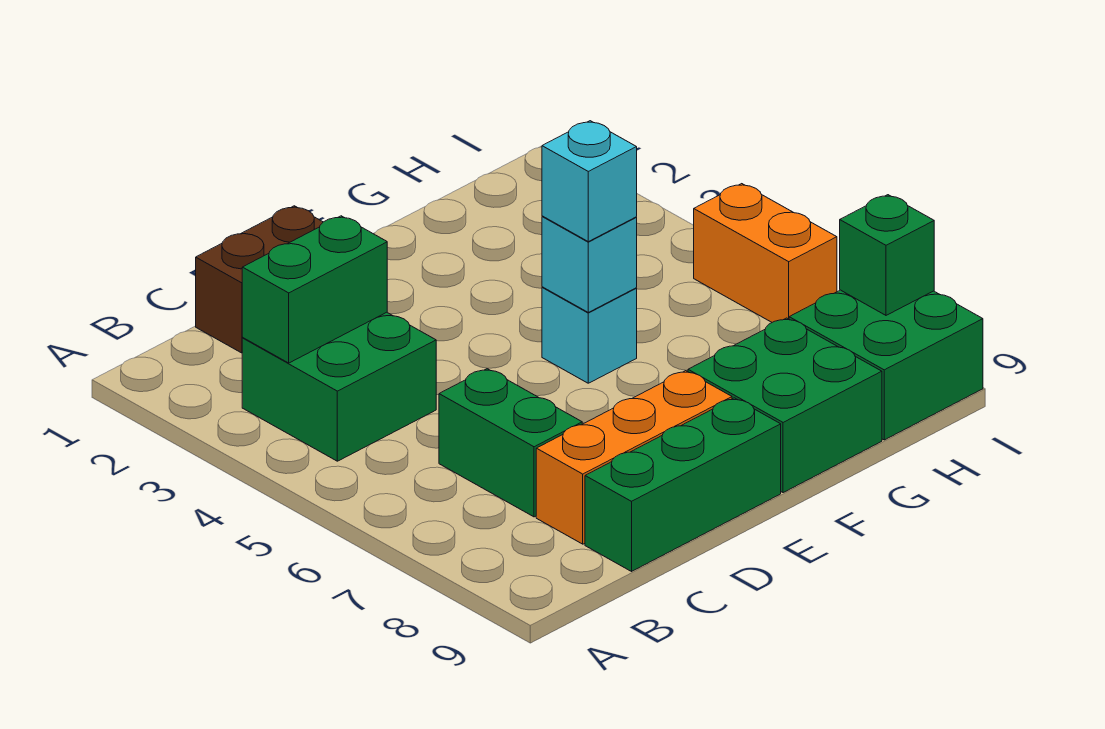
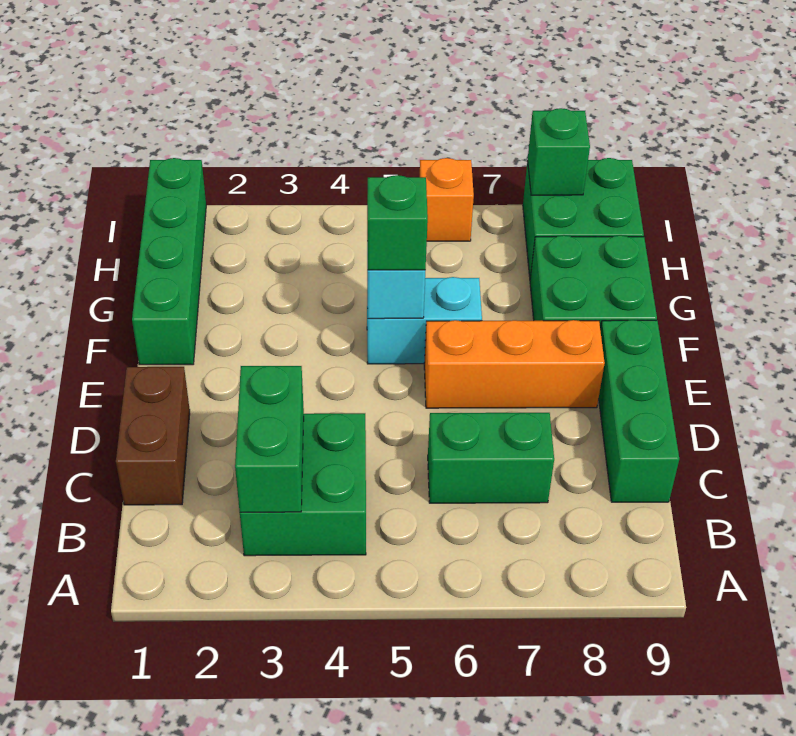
orange brick C8:E8 level 1 -> orange brick E6:E8 level 1
none -> green brick F1:I1 level 1
cyan brick F5 level 1 -> cyan brick F5:F6 level 1
cyan brick F5 level 3 -> green brick F5 level 3
orange brick I5:I6 level 1 -> orange brick I6 level 1

